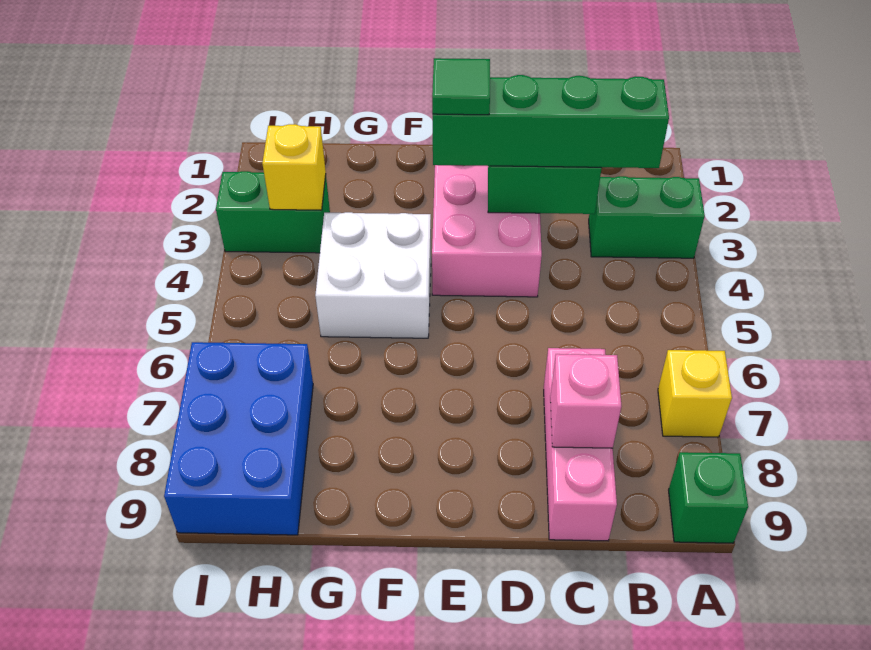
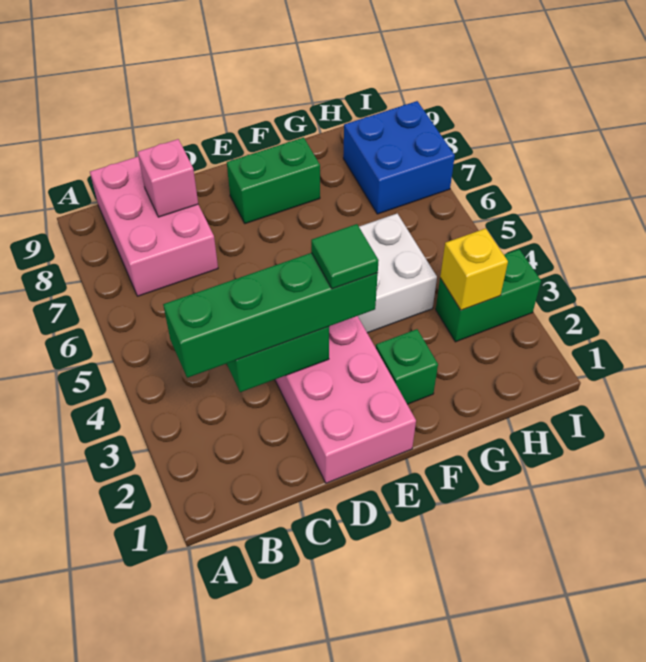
green brick A3:B3 level 1 -> green brick E8:F8 level 1
yellow brick A7 level 1 -> none
green brick A9 level 1 -> green brick F2 level 1
pink brick C7:C9 level 1 -> pink brick B7:C9 level 1
blue brick H7:I9 level 1 -> blue brick H7:I8 level 1

